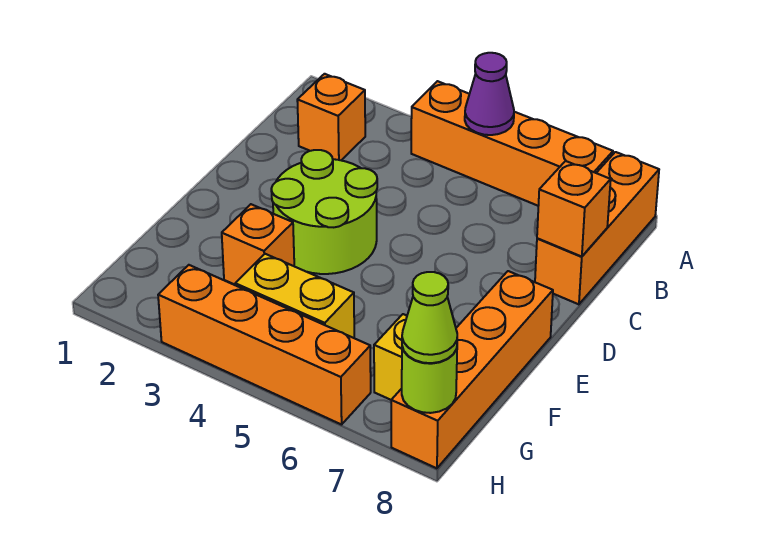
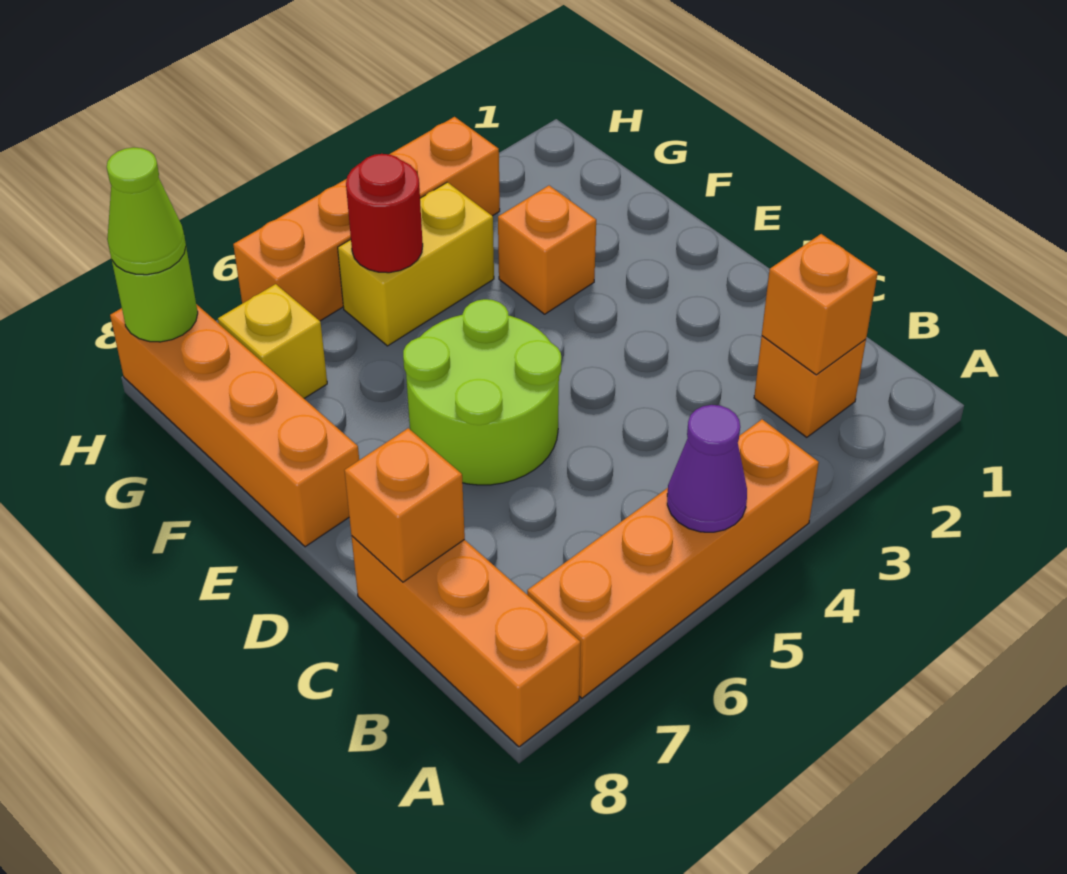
none -> orange brick B2 level 2
lime round brick D3:E4 level 1 -> lime round brick D5:E6 level 1
none -> red round brick G5 level 2

